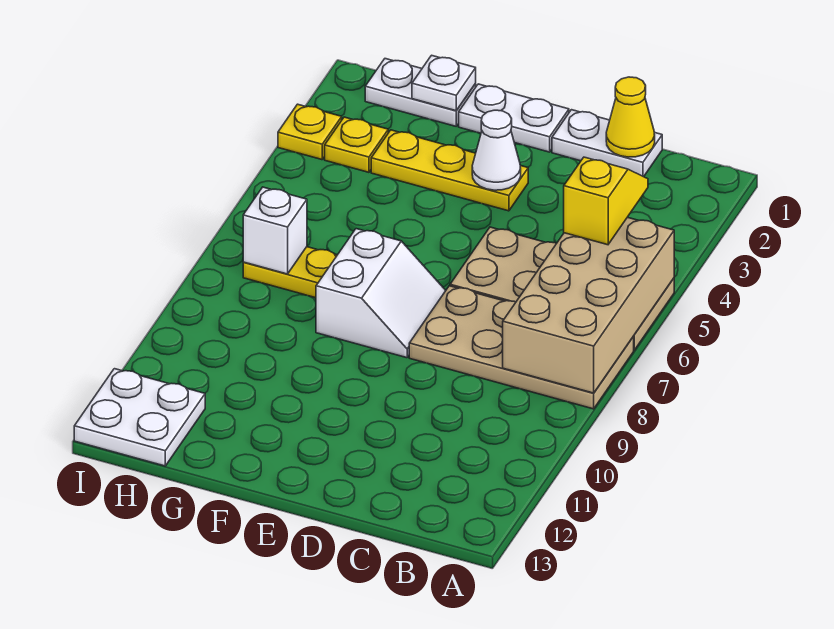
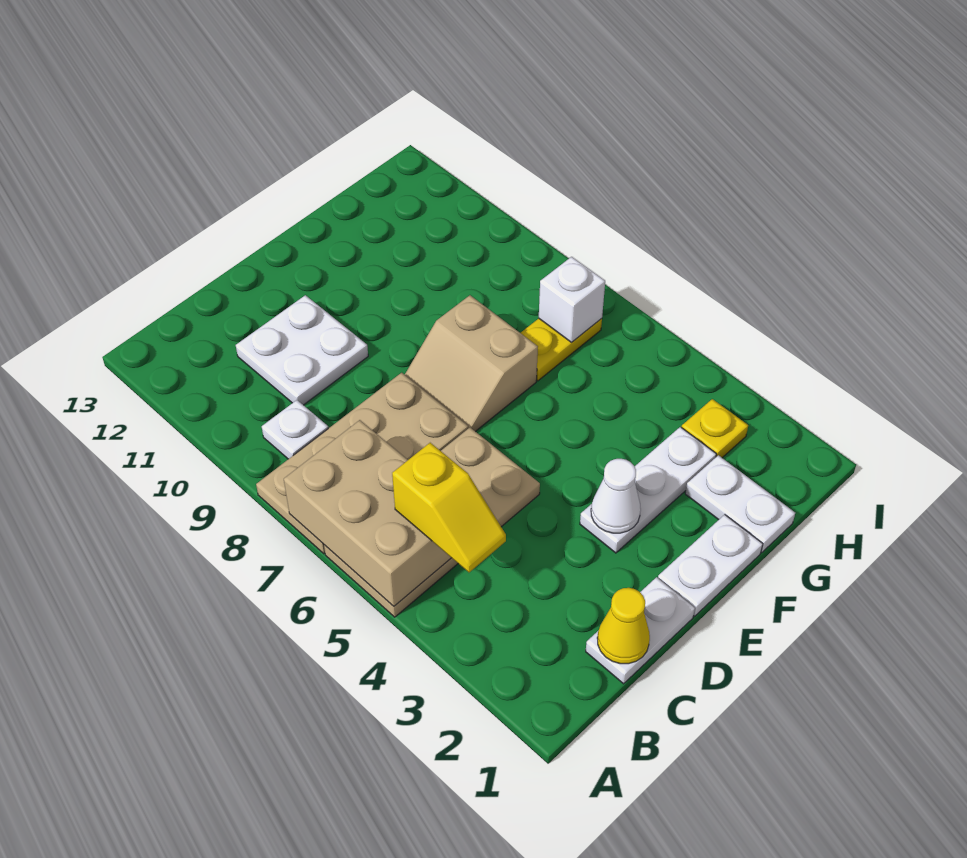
tan brick A5:B8 level 2 -> tan brick A5:B7 level 2
yellow plate E3:G3 level 1 -> white plate E3:G3 level 1
white slope E7:F8 level 1 top F -> tan slope E7:F8 level 1 top F
white plate G1:H1 level 1 -> white plate G1:G2 level 1
white plate G1 level 2 -> white plate B9 level 1
white plate H12:I13 level 1 -> white plate C10:D11 level 1
yellow plate I3 level 1 -> none

